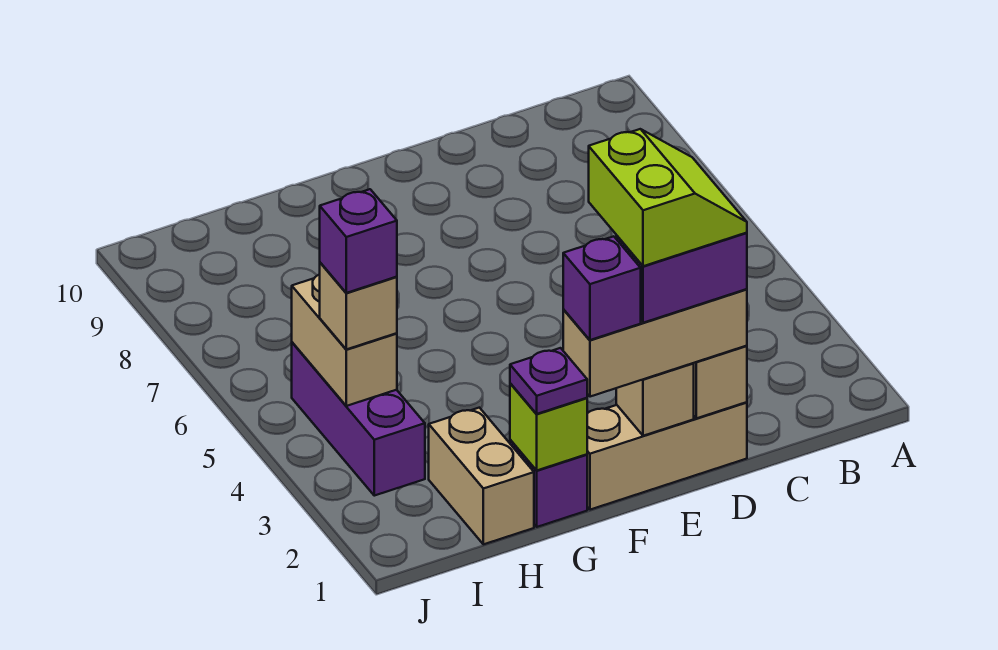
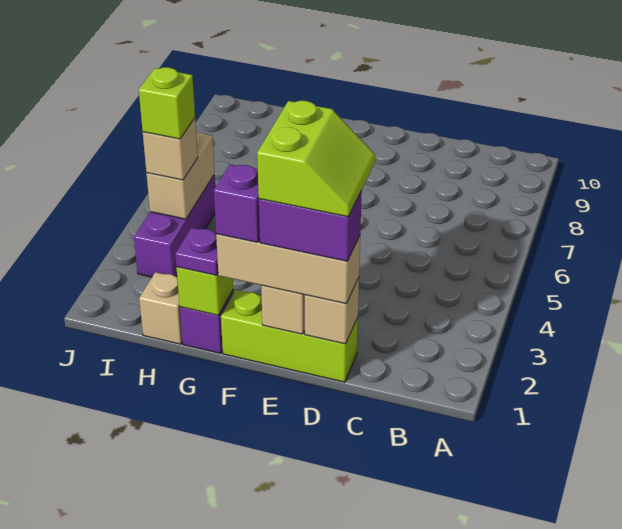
tan brick D1:F1 level 1 -> lime brick D1:F1 level 1
tan brick H1:H2 level 1 -> tan brick H1 level 1
purple brick I4 level 4 -> lime brick I4 level 4

